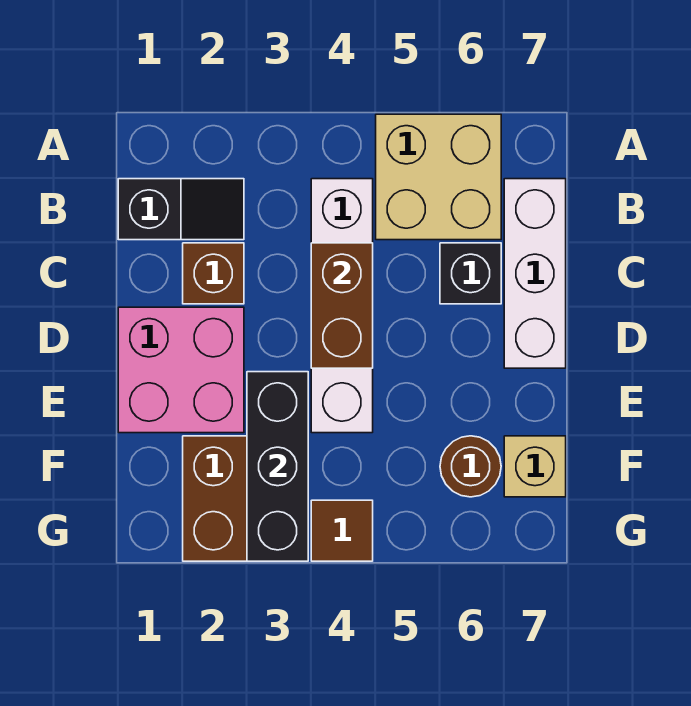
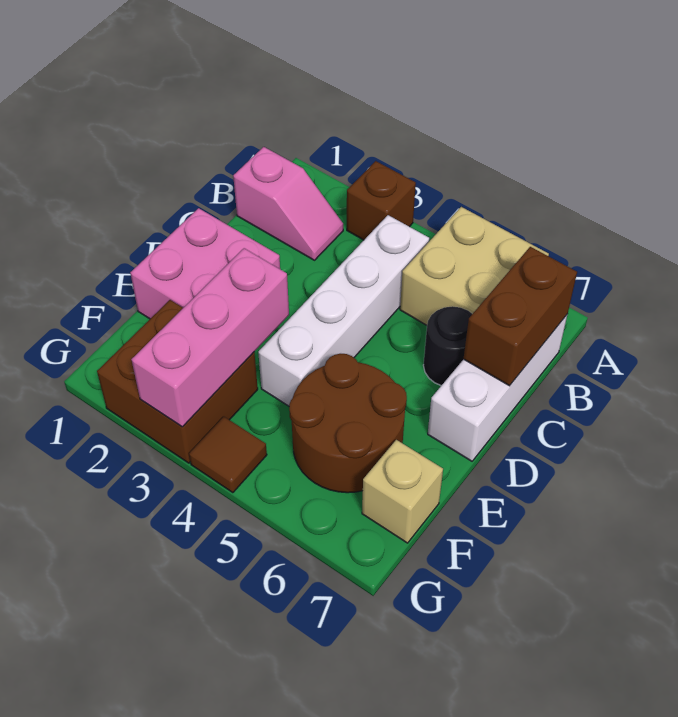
black slope B1:B2 level 1 top 1 -> pink slope B1:B2 level 1 top 1
brown brick C2 level 1 -> brown brick A3 level 1
brown brick C4:D4 level 2 -> brown brick B7:C7 level 2
black brick C6 level 1 -> black round brick C6 level 1
black brick E3:G3 level 2 -> pink brick E3:G3 level 2
brown round brick F6 level 1 -> brown round brick E5:F6 level 1

